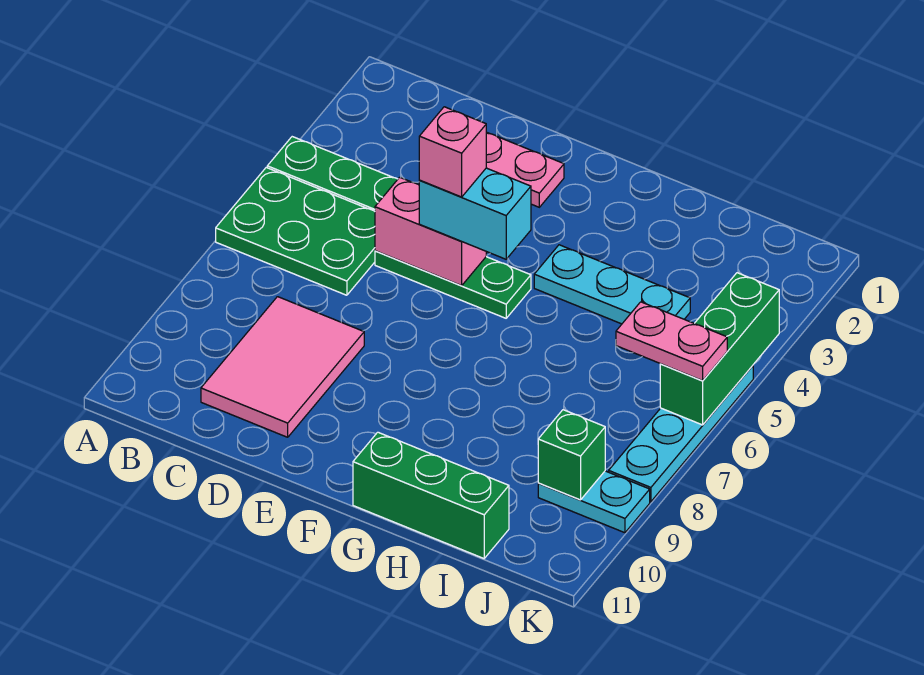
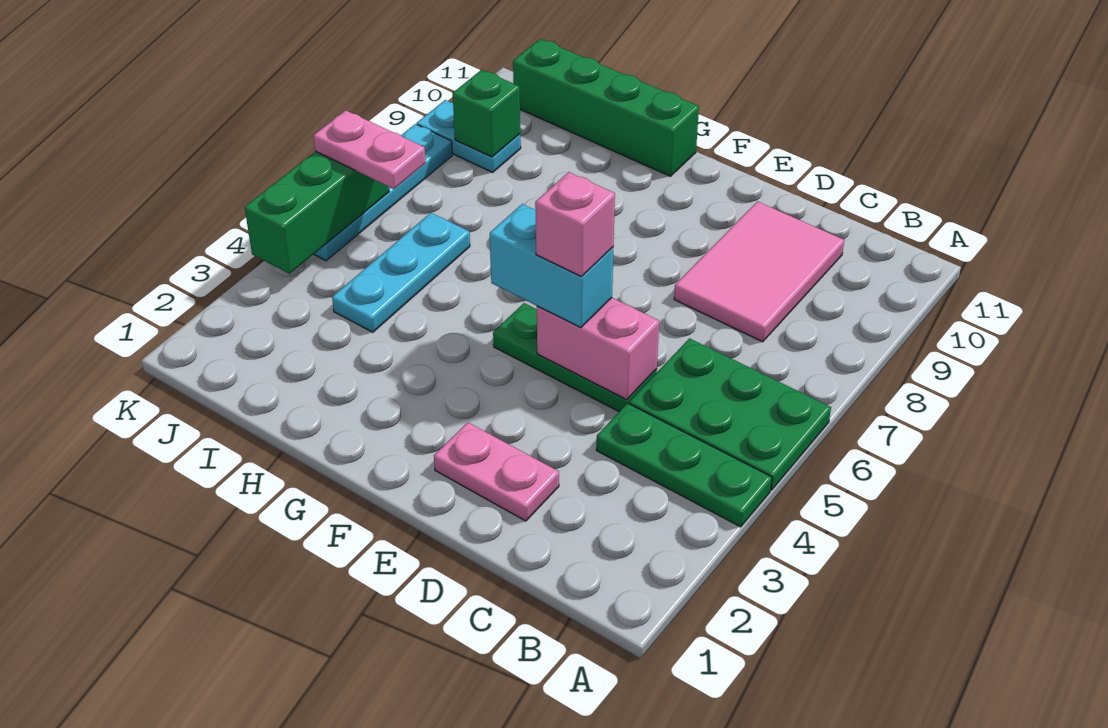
cyan plate G4:I4 level 1 -> cyan plate I4:I6 level 1
green brick G11:I11 level 1 -> green brick G11:J11 level 1

